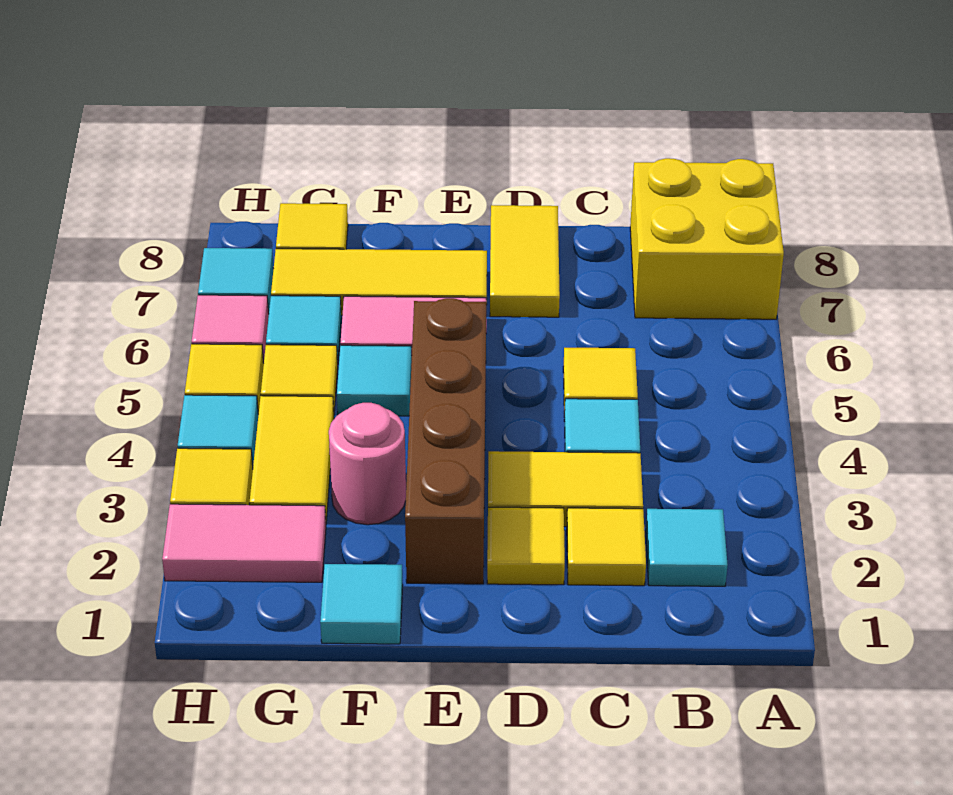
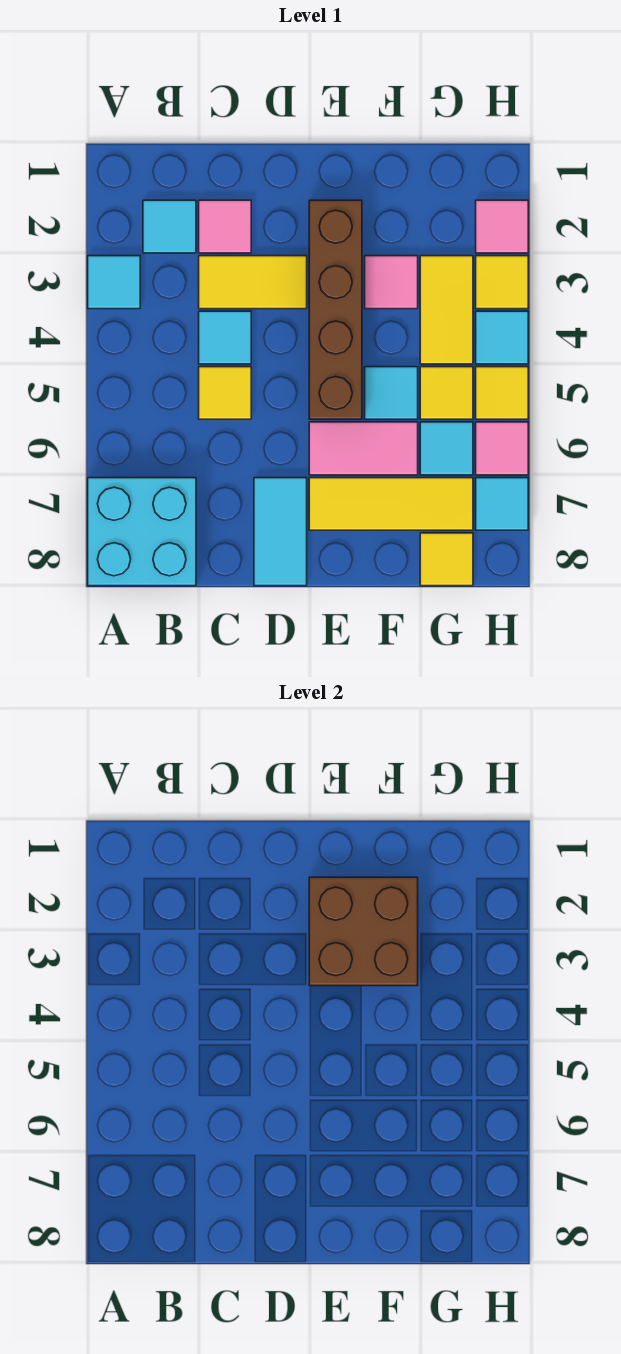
yellow brick A7:B8 level 1 -> cyan brick A7:B8 level 1
yellow tile C2 level 1 -> pink tile C2 level 1
yellow tile D2 level 1 -> none
yellow tile D7:D8 level 1 -> cyan tile D7:D8 level 1
none -> brown brick E2:F3 level 2
cyan tile F1 level 1 -> cyan tile A3 level 1
pink round brick F3 level 1 -> pink tile F3 level 1
pink tile G2:H2 level 1 -> pink tile H2 level 1

